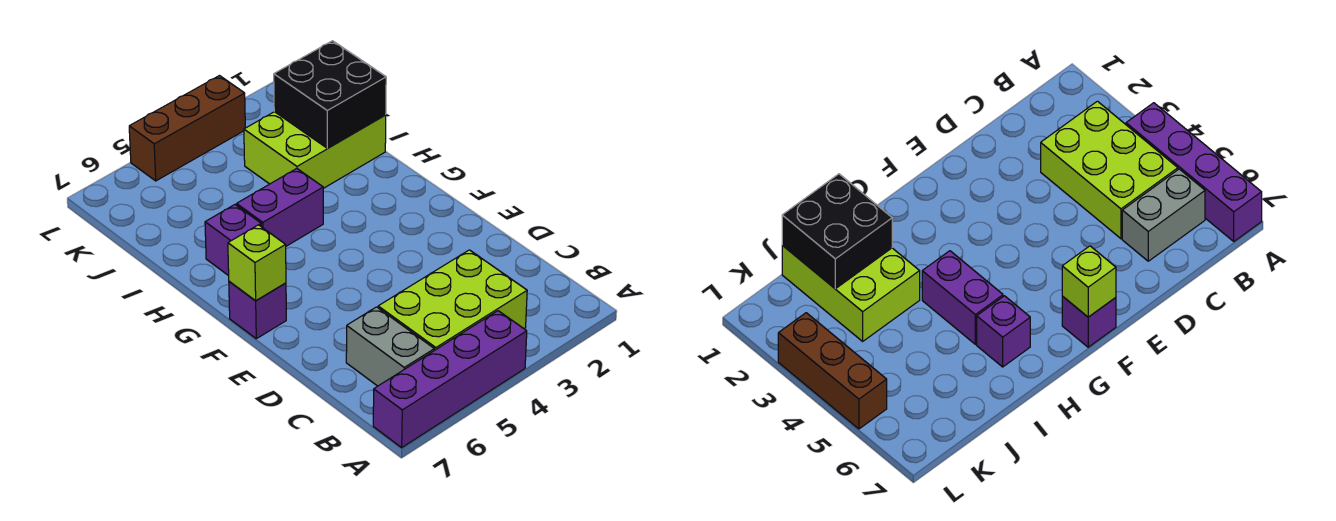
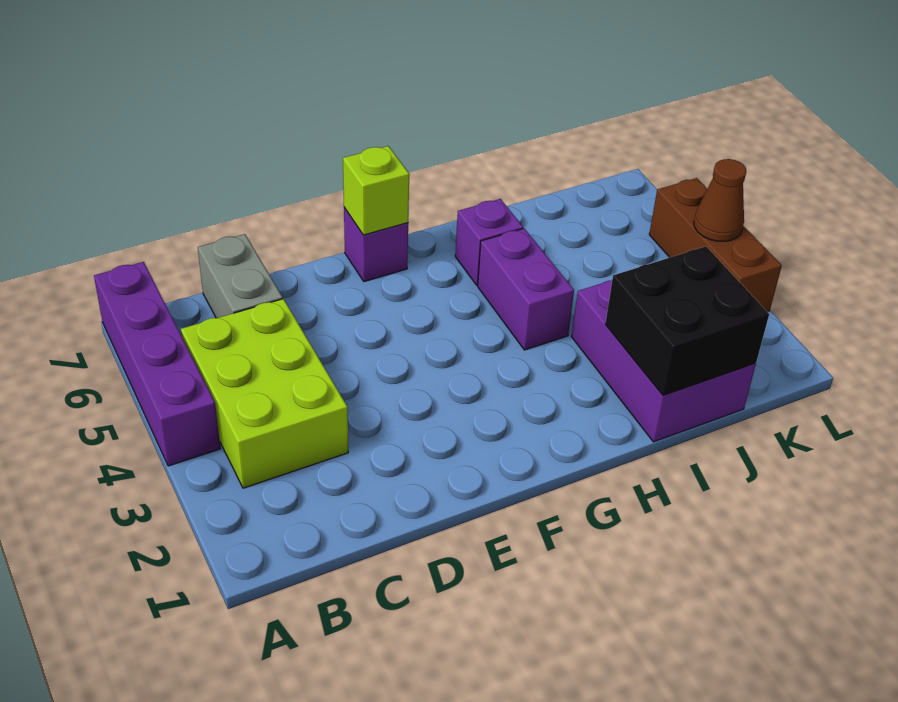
grey brick B6:C6 level 1 -> grey brick C6:C7 level 1
lime brick I1:J3 level 1 -> purple brick I1:J3 level 1
none -> brown cone L4 level 2

